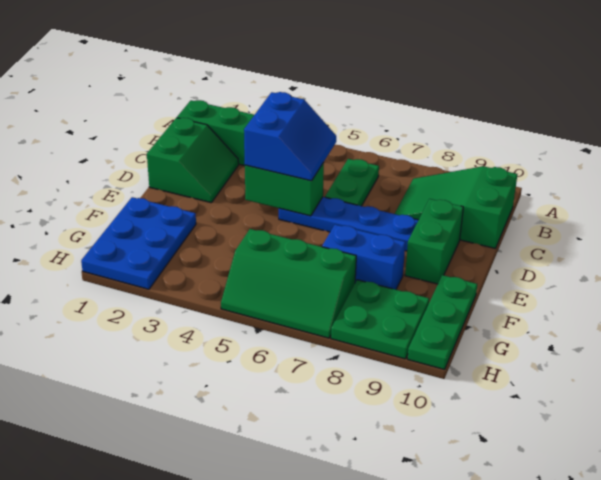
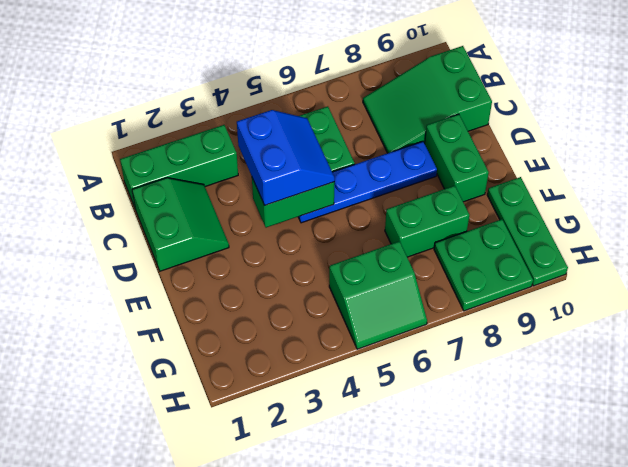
blue plate F1:H2 level 1 -> none
blue brick F7:F8 level 1 -> green brick F7:F8 level 1
green slope G5:H7 level 1 top G -> green slope G5:H6 level 1 top G

